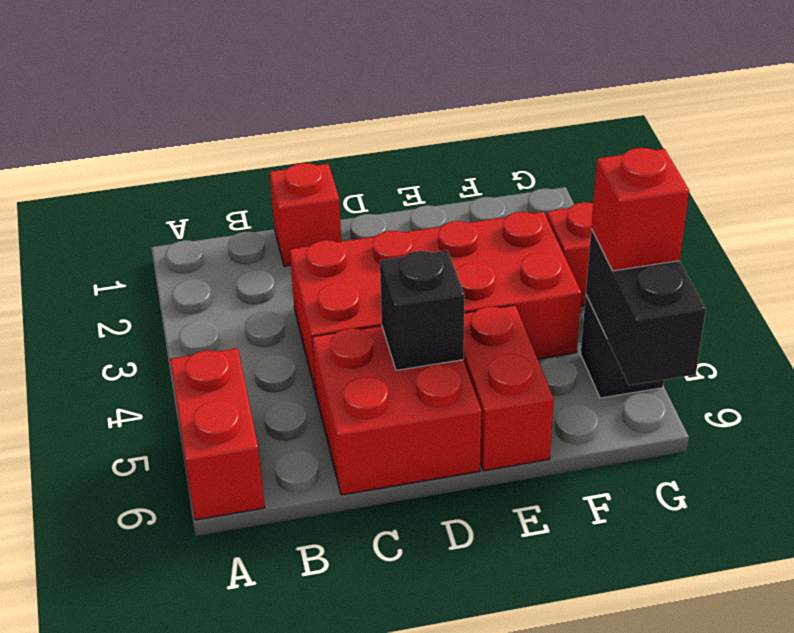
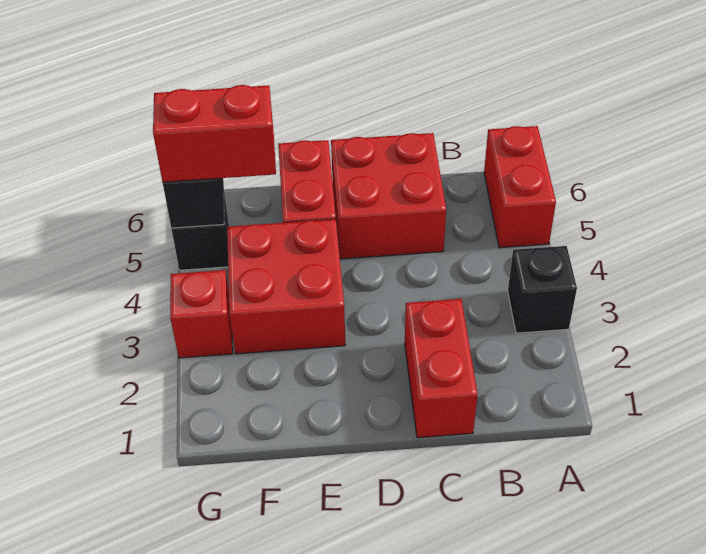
red brick C1 level 1 -> red brick C1:C2 level 1
red brick C3:F4 level 1 -> red brick E3:F4 level 1
black brick D5 level 2 -> black brick A3 level 1
red brick G5 level 3 -> red brick F5:G5 level 3

